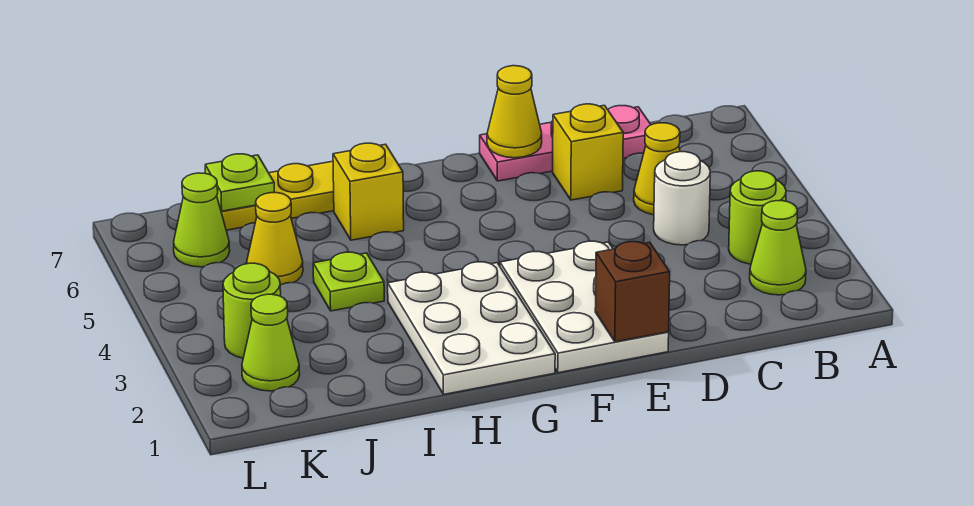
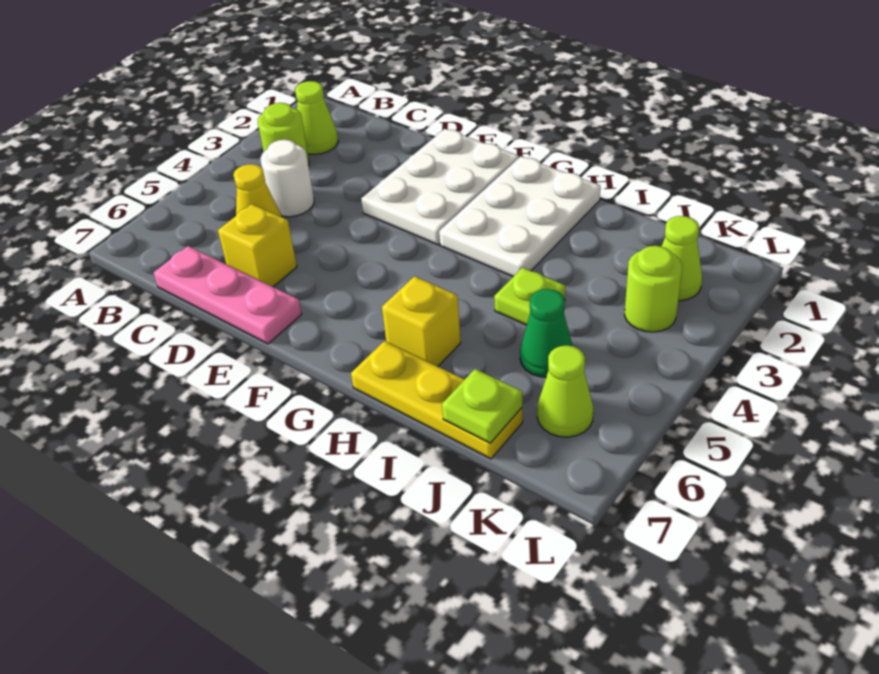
brown brick E1 level 2 -> none
yellow cone E7 level 2 -> none
yellow cone J5 level 1 -> green cone J5 level 1

